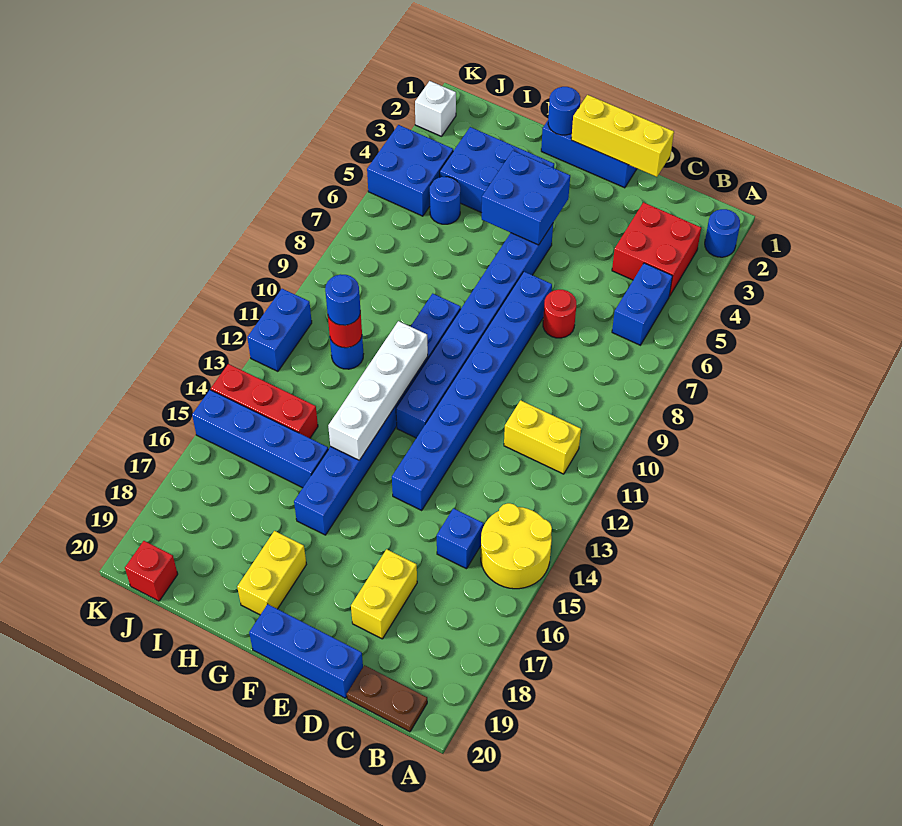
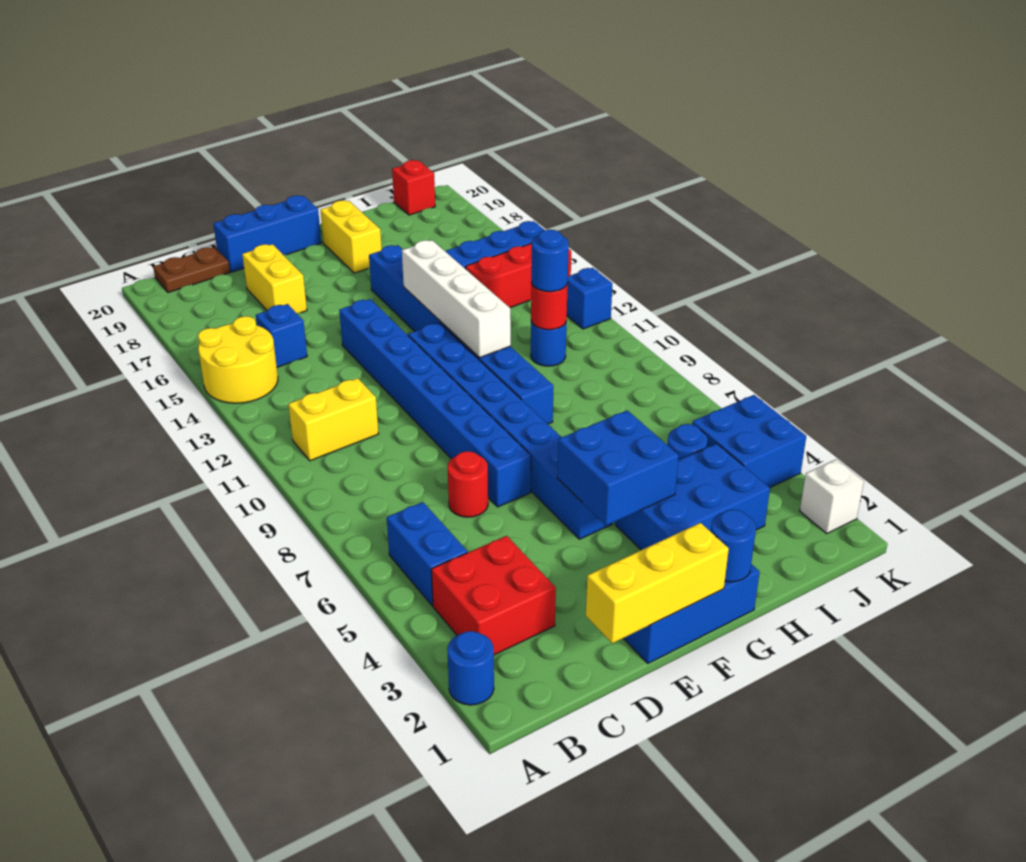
blue brick K11:K12 level 1 -> blue brick K12 level 1

